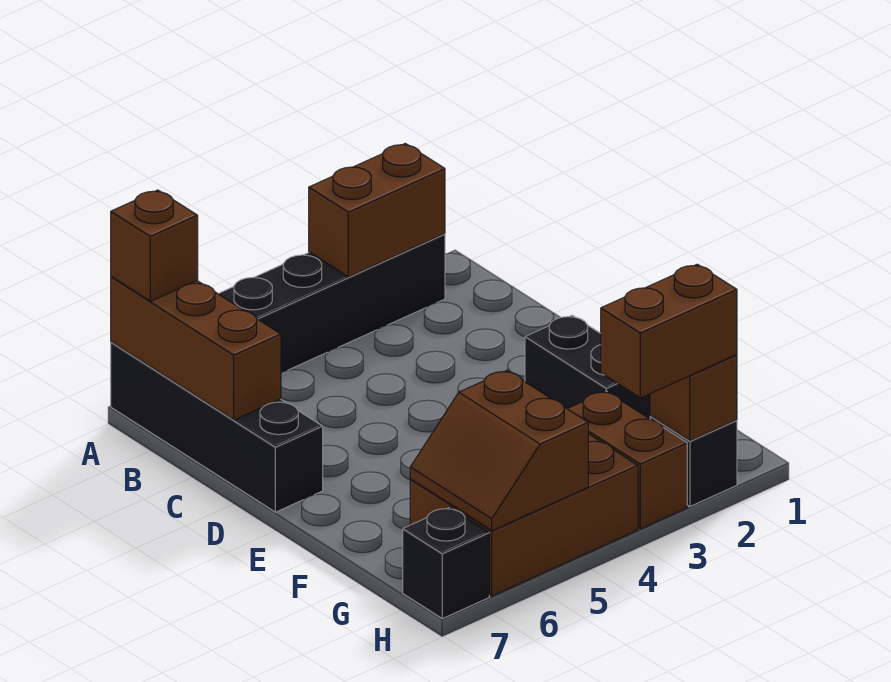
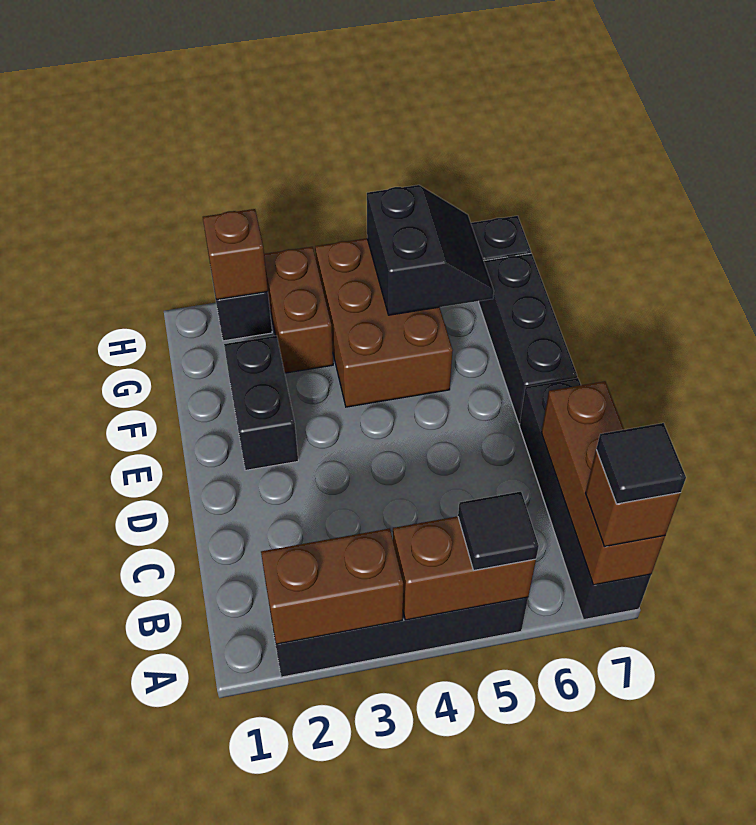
none -> black tile A5 level 3
none -> black tile A7 level 4
none -> black brick E7:G7 level 1
brown brick G4:H6 level 1 -> brown brick F4:H5 level 1
brown slope G5:H6 level 2 top 5 -> black slope G5:H6 level 2 top 5
brown brick H2:H3 level 3 -> brown brick A4:A5 level 2

